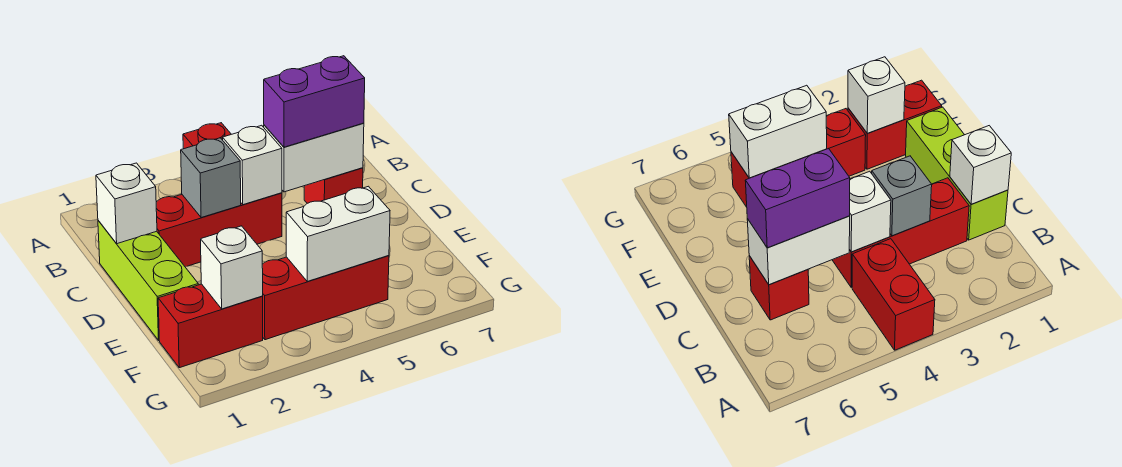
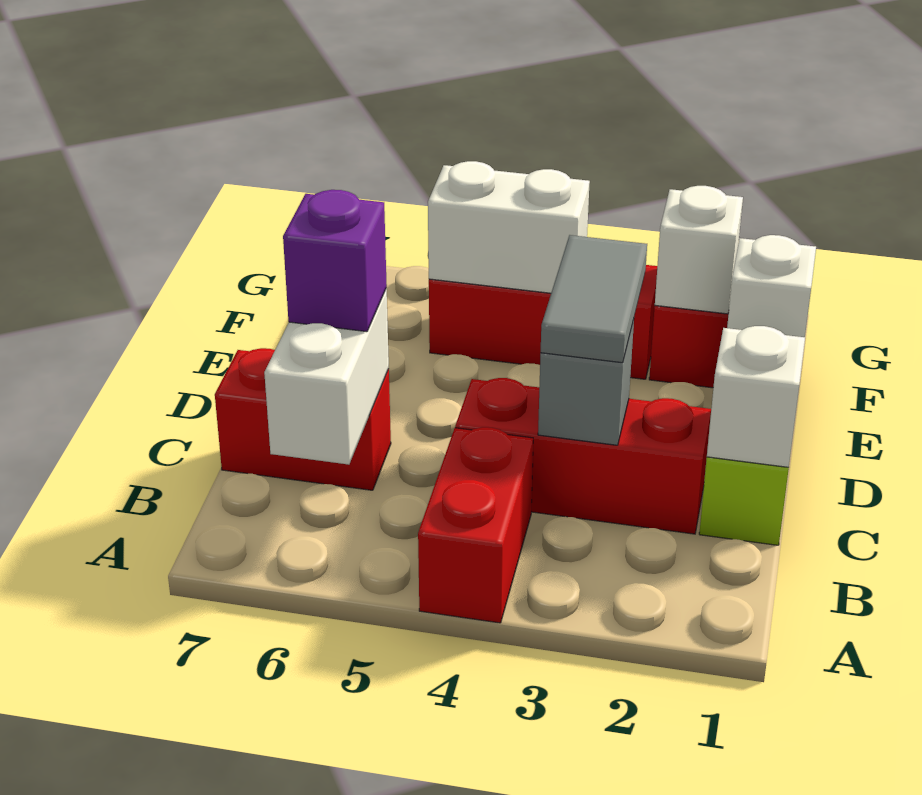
none -> grey tile C3:D3 level 3
white brick C4 level 2 -> white brick E1 level 2
white brick C5:C6 level 2 -> white brick B6:C6 level 2
purple brick C5:C6 level 3 -> purple brick C6 level 3
red brick C6 level 1 -> red brick C6:C7 level 1

